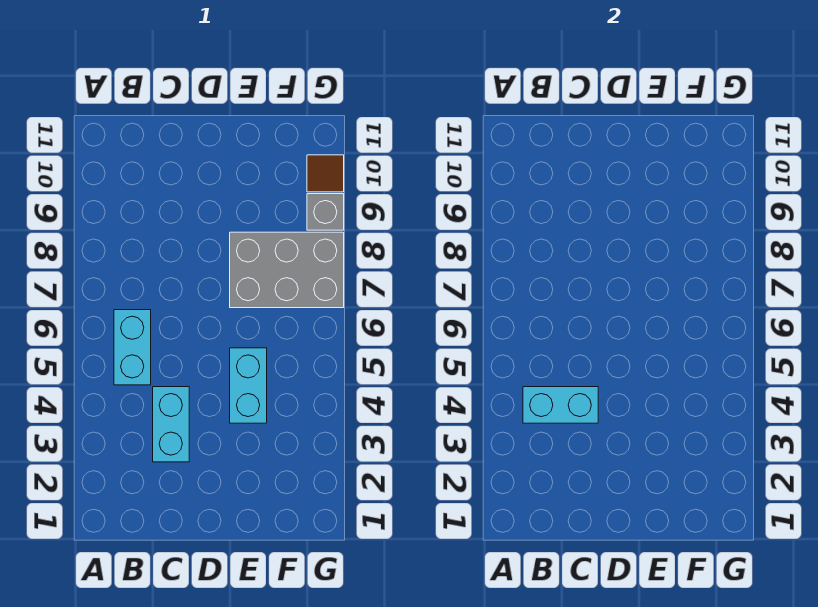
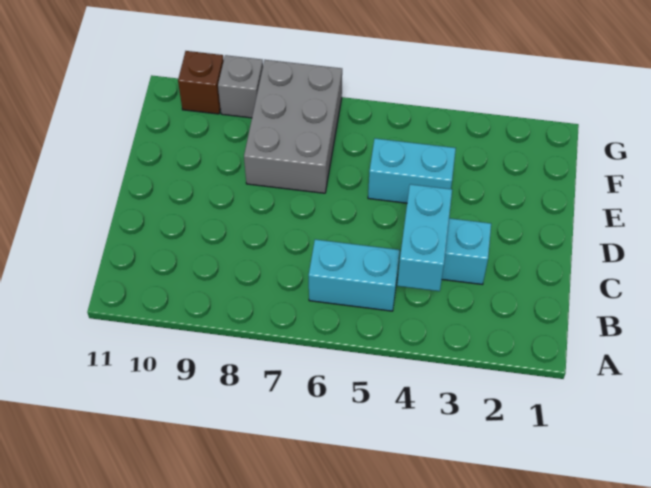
brown tile G10 level 1 -> brown brick G10 level 1

